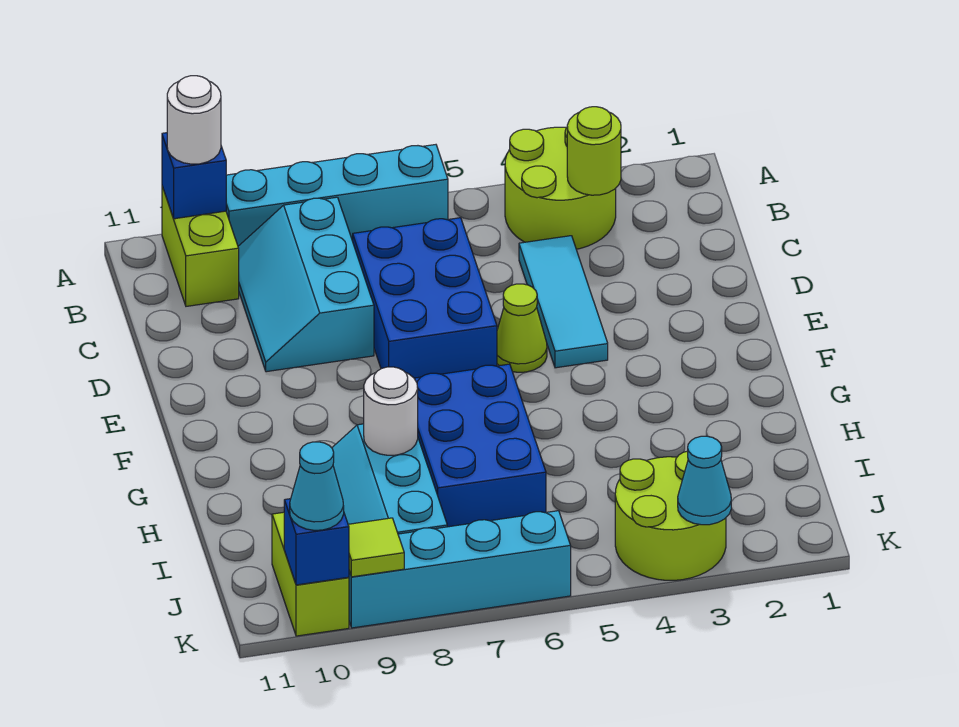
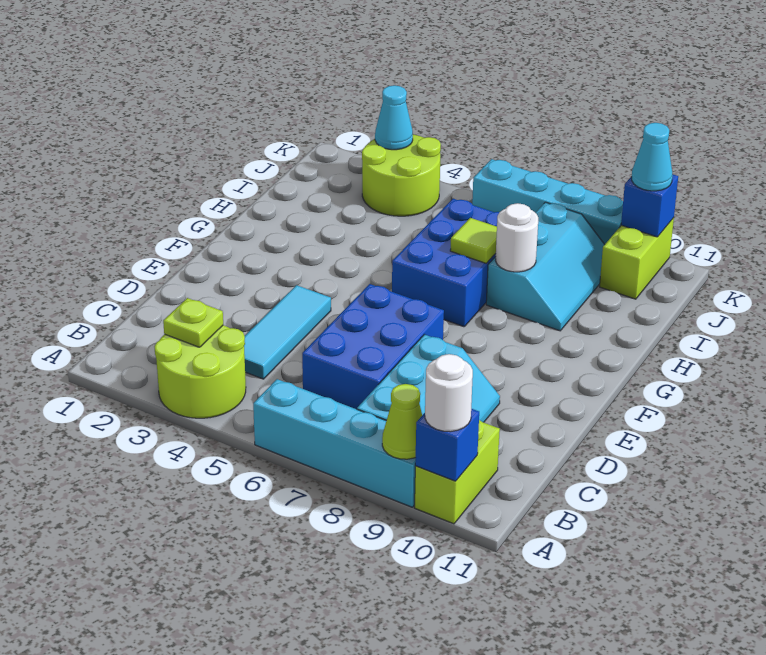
lime round brick B3 level 2 -> lime plate B3 level 2
lime cone E5 level 1 -> lime cone A9 level 2
lime tile K9 level 2 -> lime tile H7 level 2

